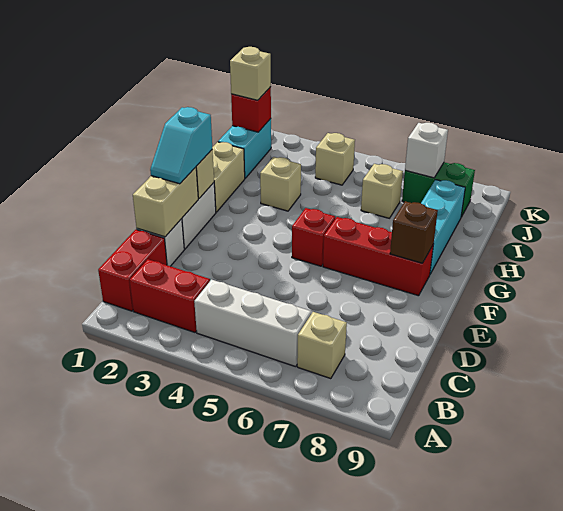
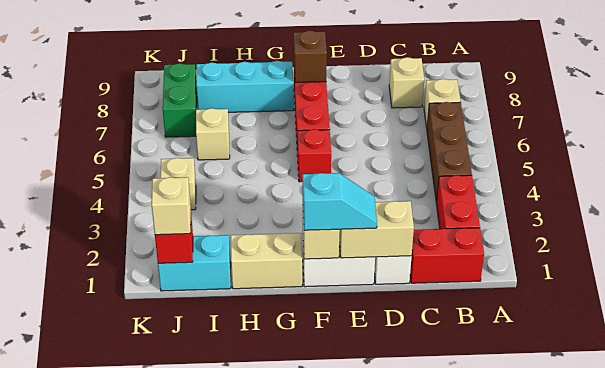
white brick B4:B6 level 1 -> brown brick B4:B6 level 1
tan brick H3 level 1 -> tan brick C8 level 1
white brick J7 level 2 -> none

